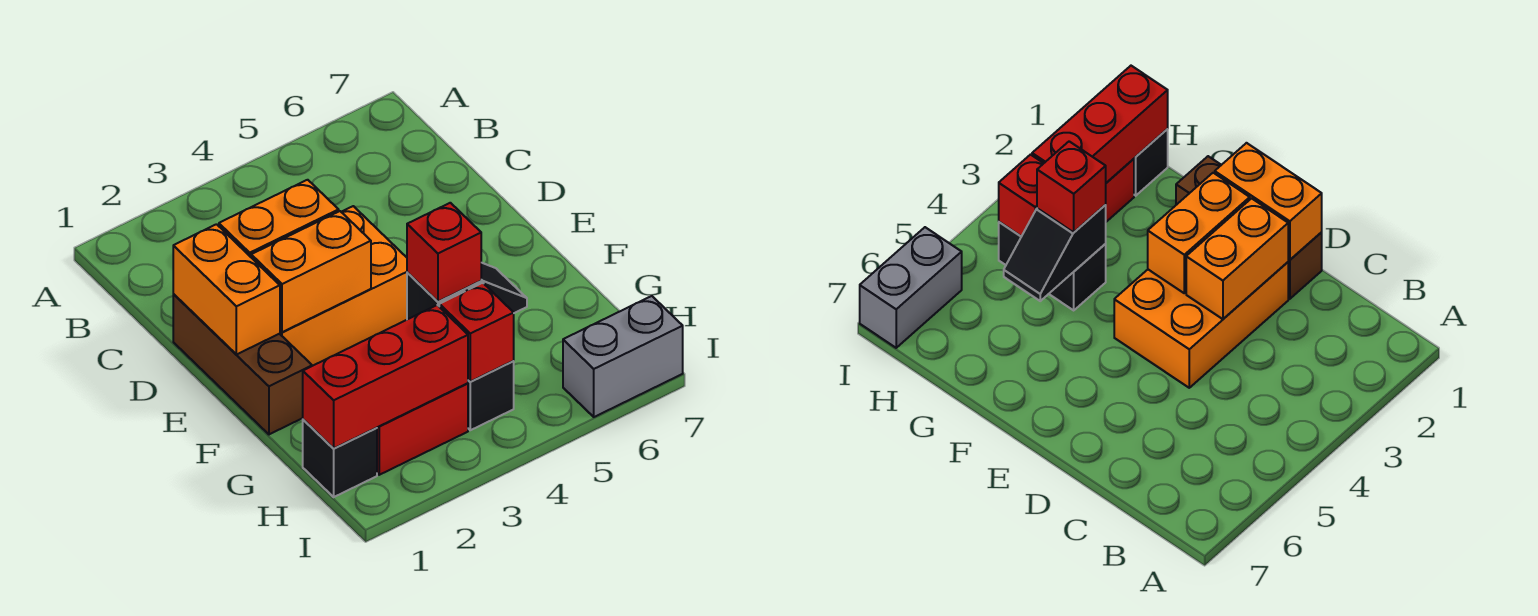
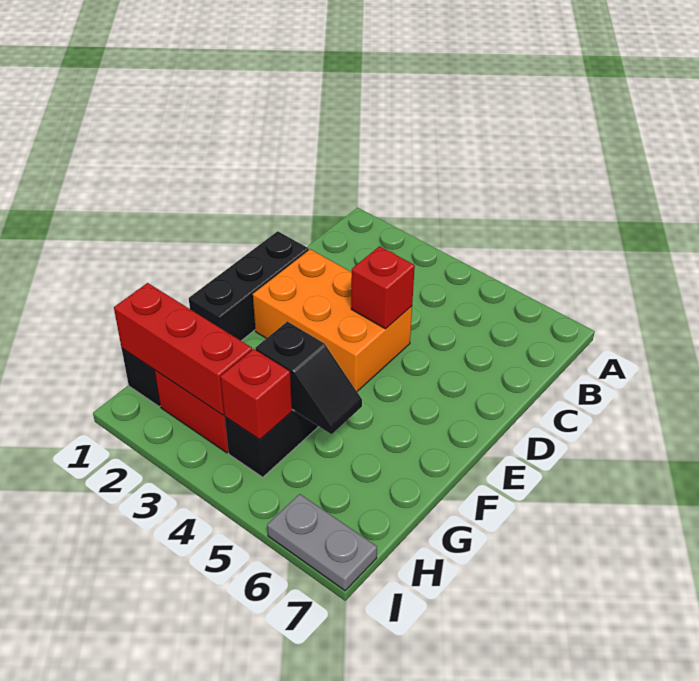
brown brick D1:F1 level 1 -> black brick D1:F1 level 1
orange brick D1:E1 level 2 -> none
orange brick D2:D3 level 2 -> none
orange brick E2:E3 level 2 -> none
red brick G4 level 3 -> red brick D4 level 2
grey brick I6:I7 level 1 -> grey plate I6:I7 level 1

